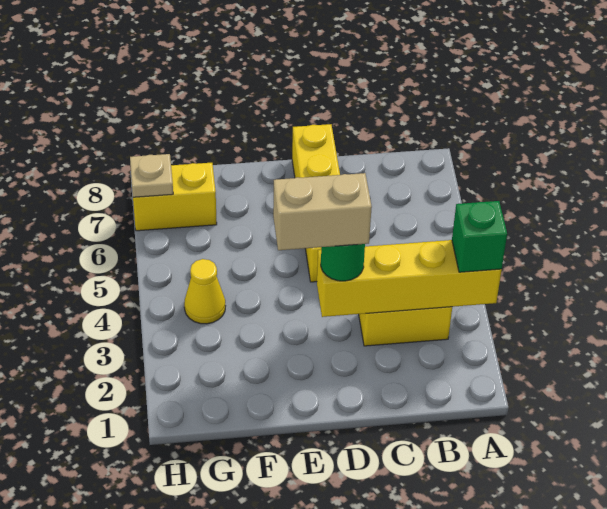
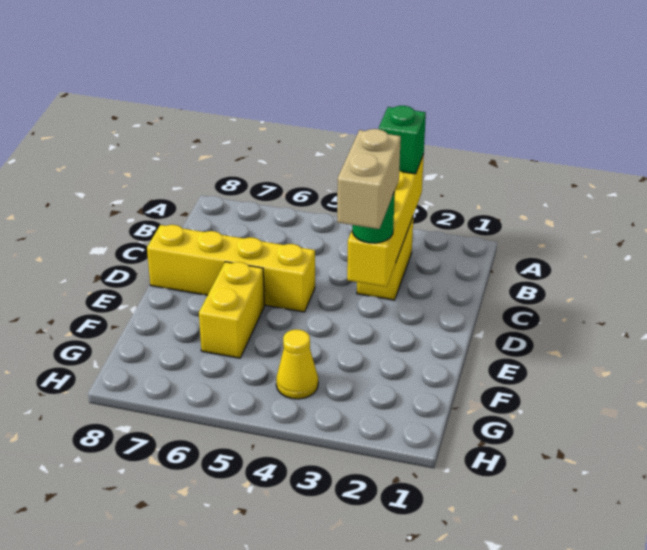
yellow brick G7:H7 level 1 -> yellow brick E6:F6 level 1
tan plate H7 level 2 -> none

